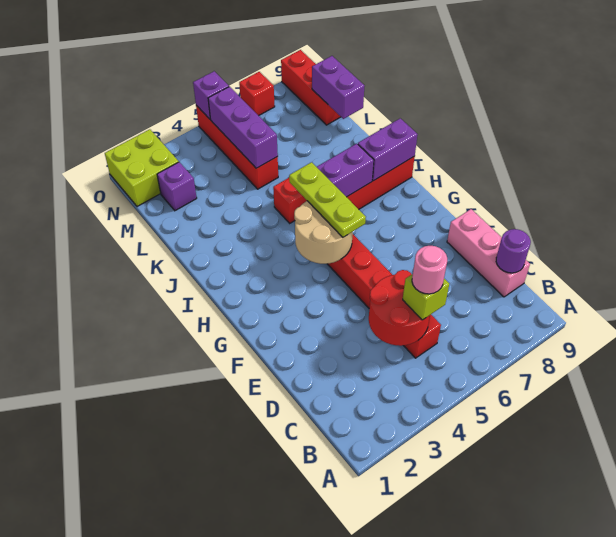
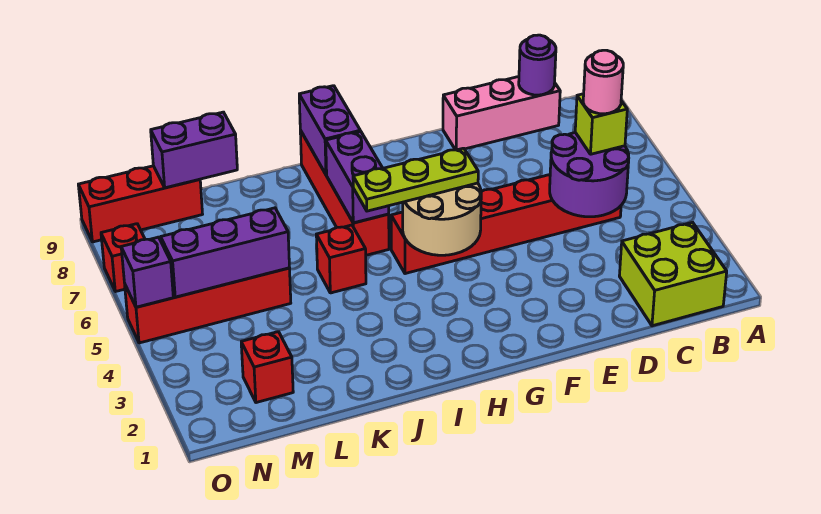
red round brick C4:D5 level 2 -> purple round brick C4:D5 level 2
purple brick M2 level 1 -> red brick M2 level 1
lime brick N1:O2 level 1 -> lime brick B1:C2 level 1

